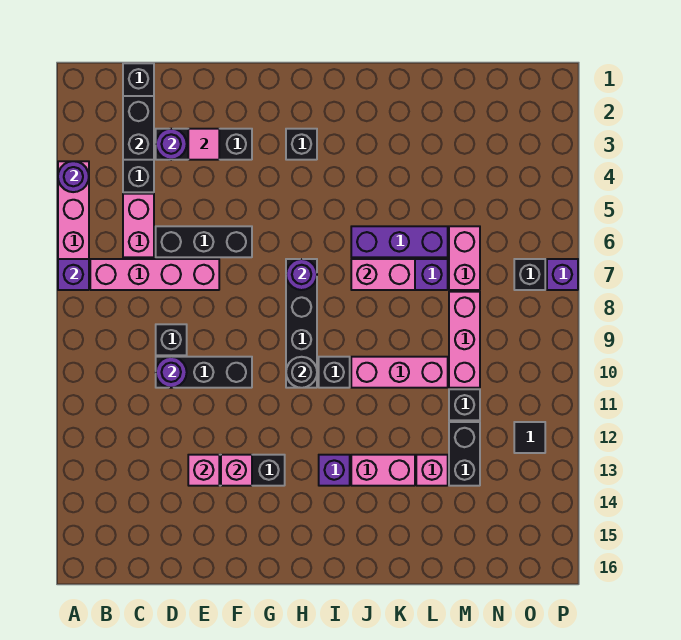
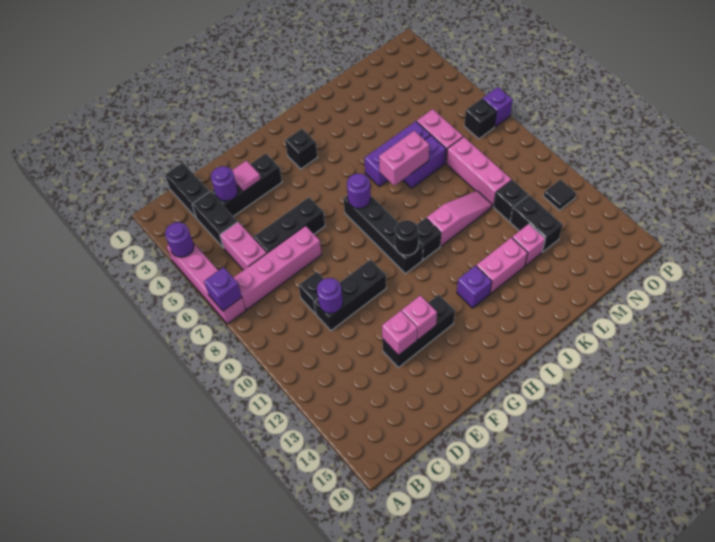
black brick C2:C3 level 2 -> none
pink brick J10:L10 level 1 -> pink slope J10:L10 level 1 top J

